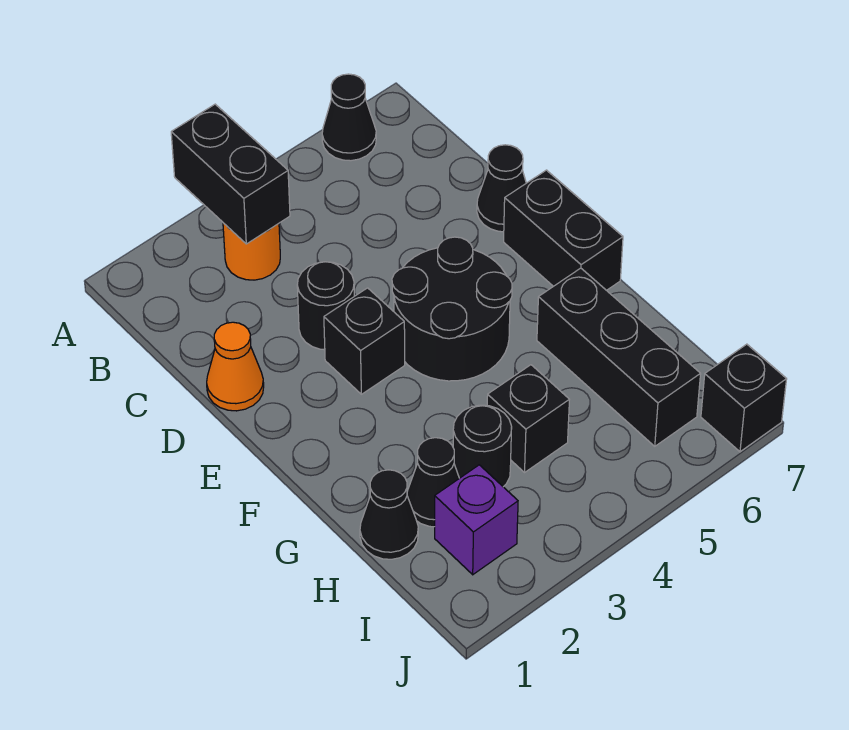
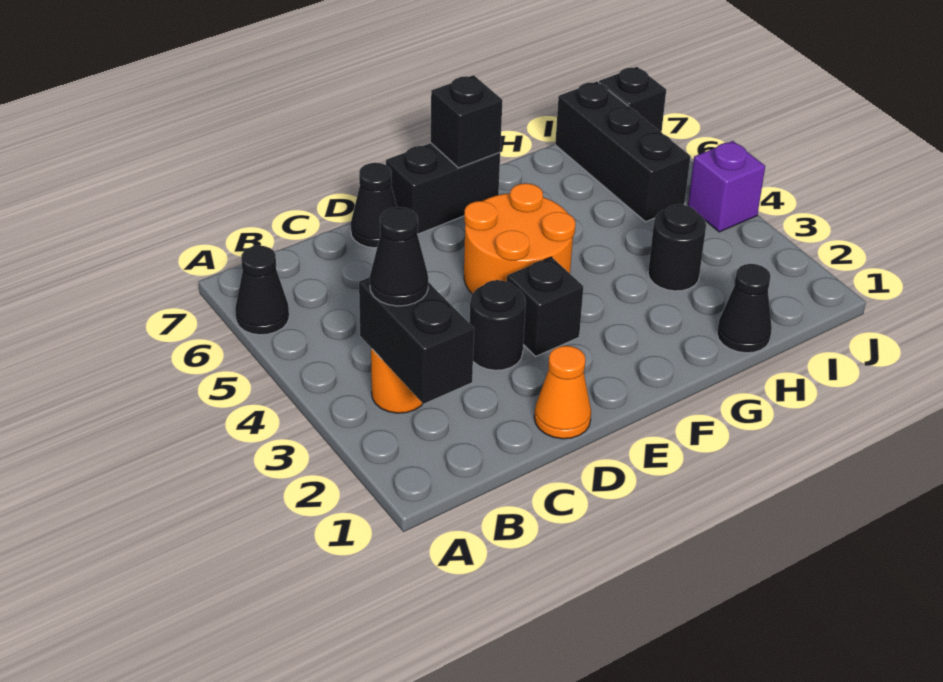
black brick A3:B3 level 2 -> black brick B2:B3 level 2
black round brick E4:F5 level 1 -> orange round brick E4:F5 level 1
black brick G6:I6 level 1 -> black brick I5:I7 level 1
black cone H2 level 1 -> black cone B3 level 3
black brick H4 level 1 -> black brick F7 level 2
purple brick I2 level 1 -> purple brick J4 level 1

